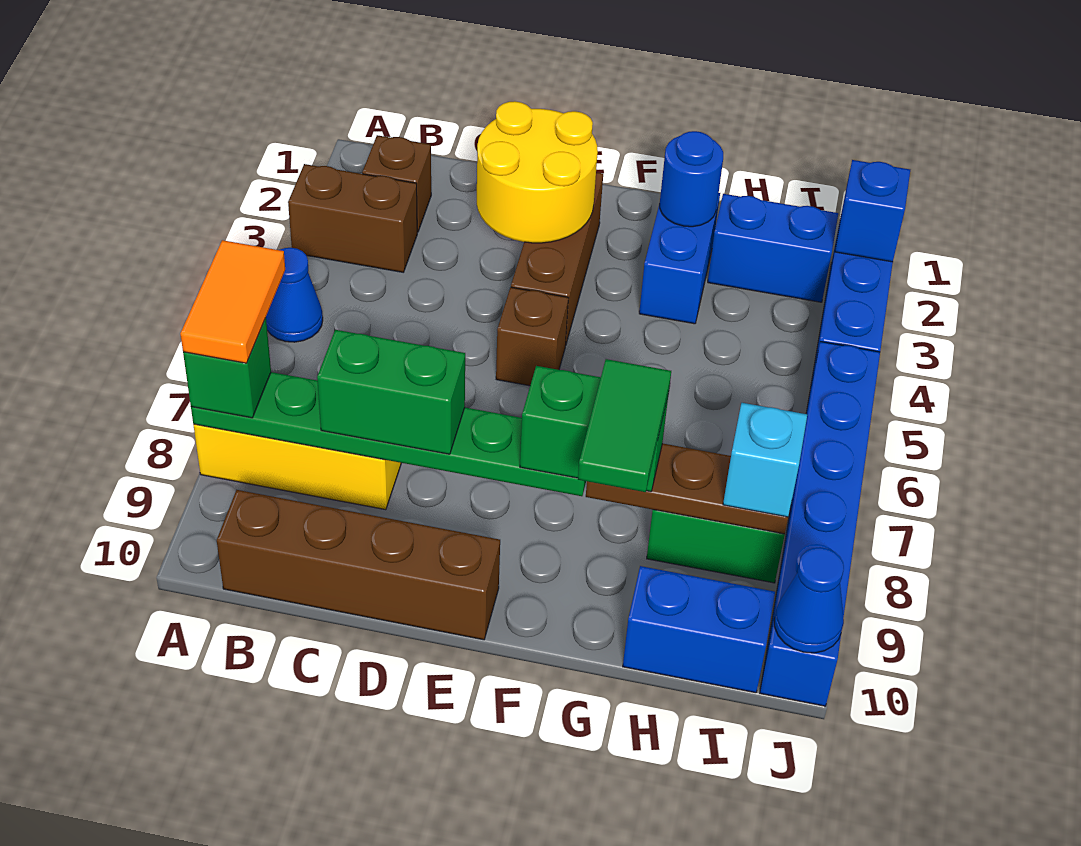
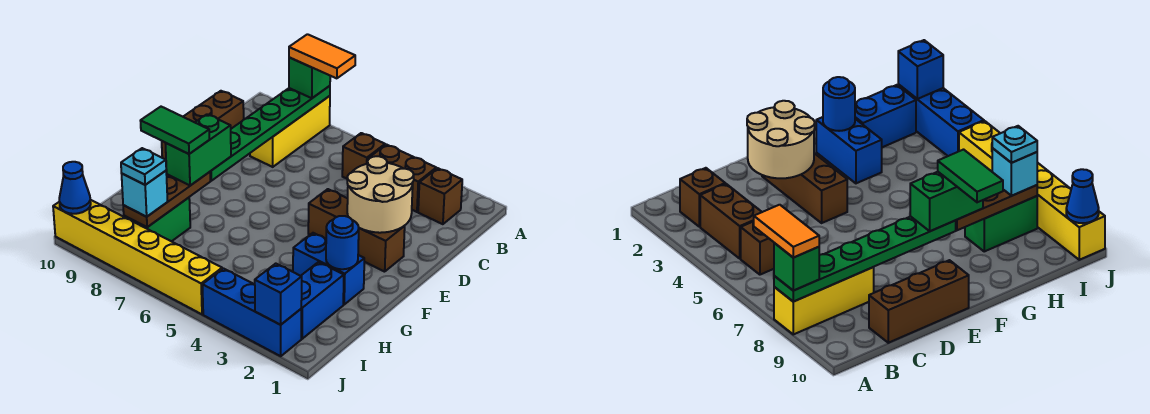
brown brick A3:B3 level 1 -> brown brick B3:B4 level 1
blue cone A5 level 1 -> none
brown brick B10:E10 level 1 -> brown brick C10:E10 level 1
green brick C8:D8 level 3 -> none
yellow round brick D2:E3 level 2 -> tan round brick D2:E3 level 2
brown brick E5 level 1 -> brown brick B5 level 1
blue brick H10:I10 level 1 -> none
none -> cyan plate I8 level 4
blue brick J5:J10 level 1 -> yellow brick J5:J10 level 1

